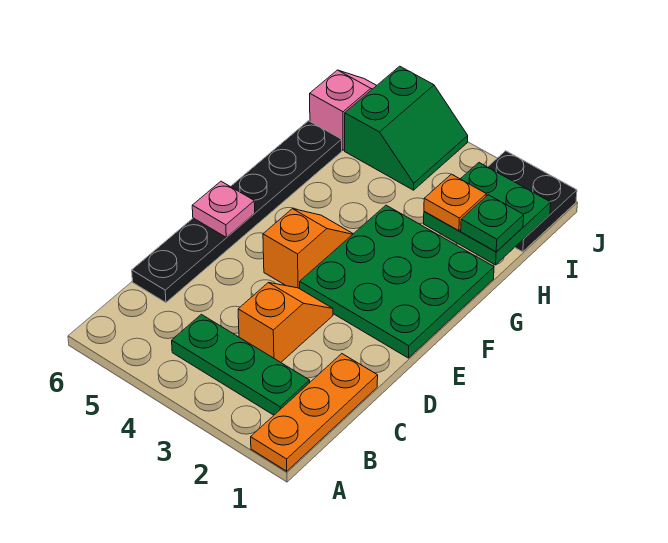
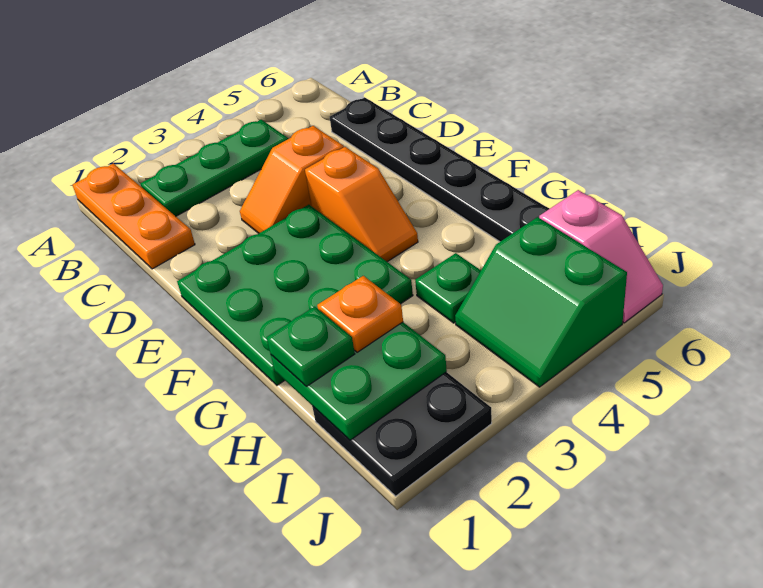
orange slope C3:D3 level 1 top C -> orange slope D3:D4 level 1 top 4
pink plate E6 level 2 -> none
none -> green plate H4 level 1

